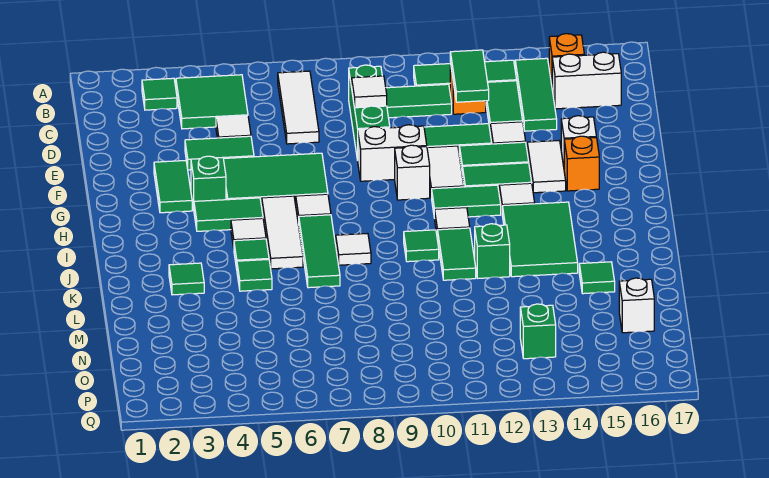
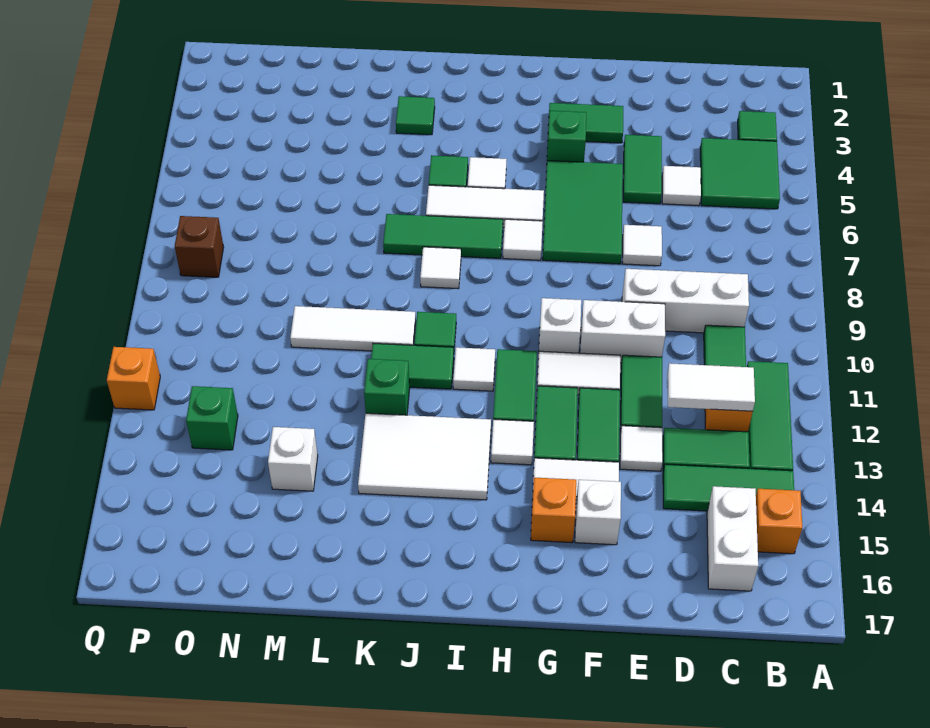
white tile B7:D7 level 1 -> white tile K10:M10 level 1
green brick C9:E9 level 1 -> white brick C9:E9 level 1
green tile C12:D12 level 2 -> white tile C12:D12 level 2
white tile D9 level 2 -> white tile E7 level 1
white brick F9:F10 level 1 -> white brick E10:F10 level 1
green tile H4:H5 level 1 -> none
green tile I13:K14 level 1 -> white tile I13:K14 level 1
green tile K5 level 1 -> none
green tile L15 level 1 -> none
white brick N16 level 1 -> white brick M14 level 1
none -> brown brick P8 level 1
none -> orange brick Q12 level 1

